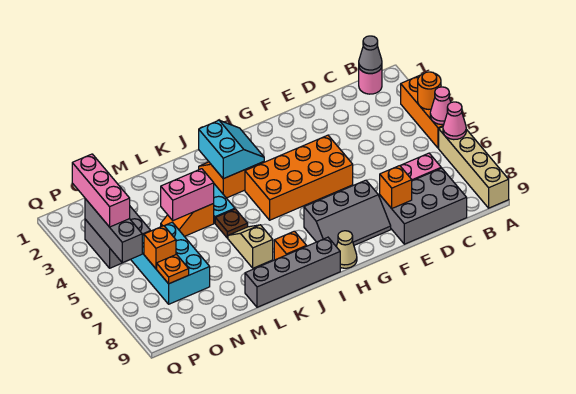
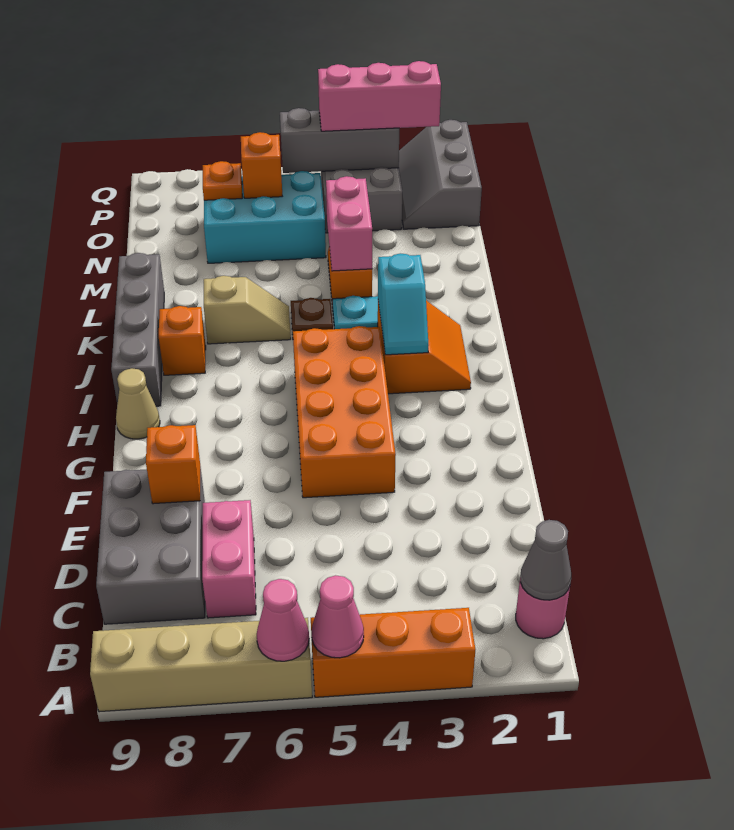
orange round brick A4 level 2 -> none
grey slope F7:H8 level 1 top 7 -> grey slope O1:Q2 level 1 top 1
cyan slope I2:J3 level 2 top J -> cyan slope I3:J3 level 2 top J

